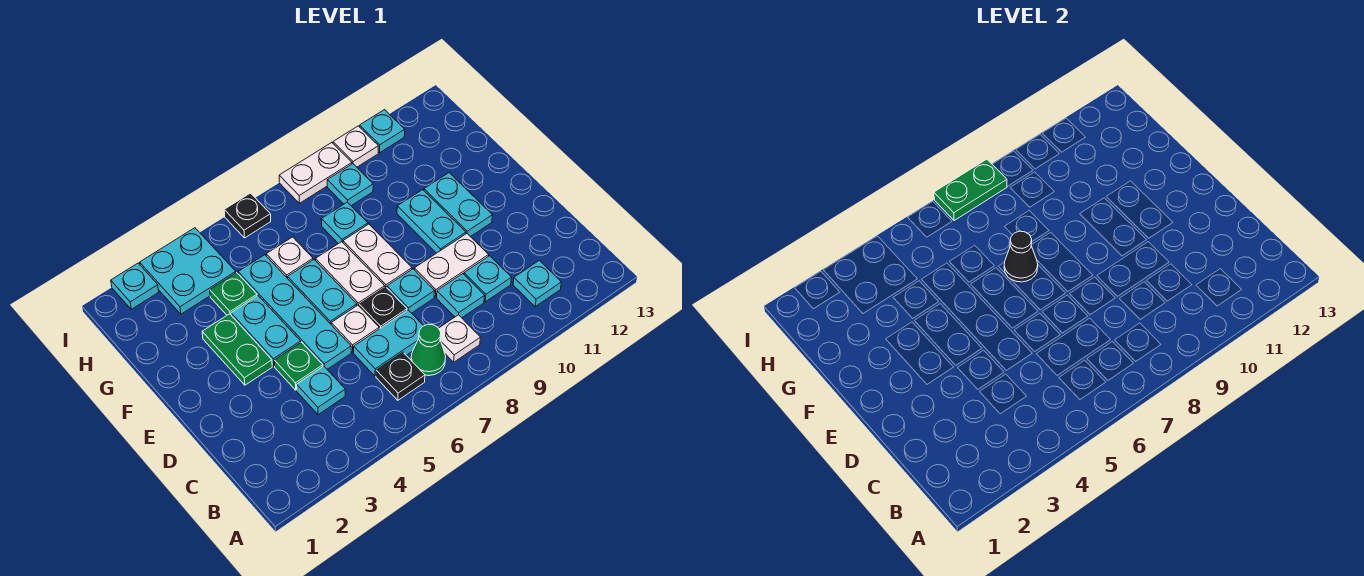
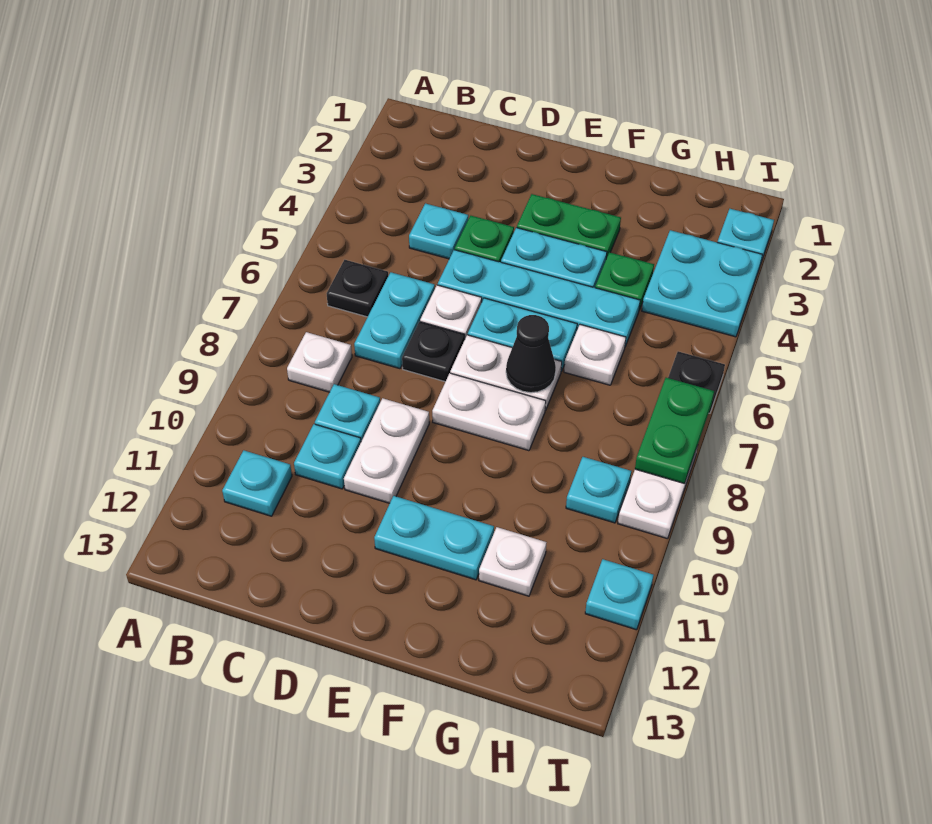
green cone B7 level 1 -> none
cyan plate D8 level 1 -> none
cyan plate E10:F10 level 1 -> none
cyan plate G8 level 1 -> none
white plate I10 level 1 -> white plate G11 level 1

